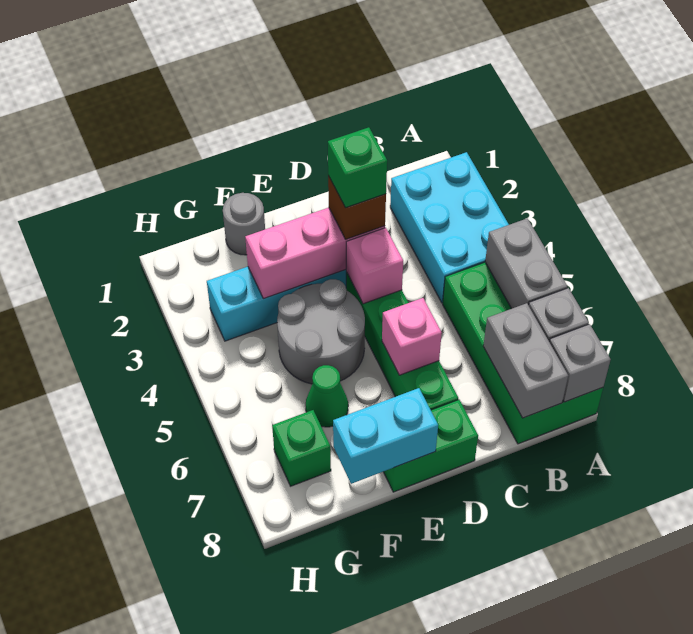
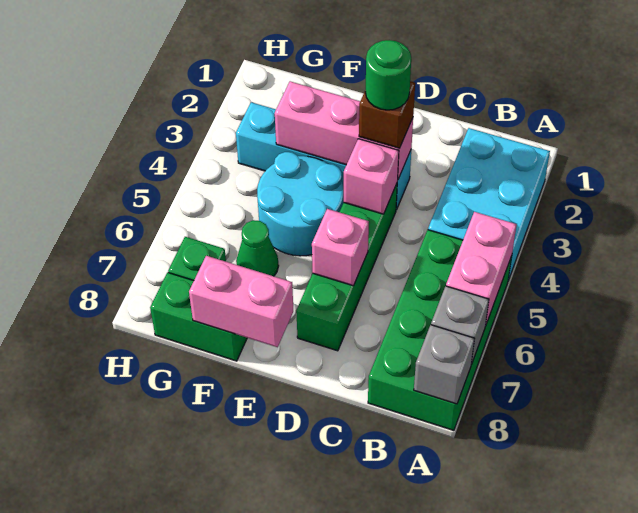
grey brick A5:A6 level 2 -> pink brick A5:A6 level 2
grey brick B7:B8 level 2 -> none
green brick D3 level 4 -> green round brick D3 level 4
green brick D8:E8 level 1 -> green brick F8:G8 level 1
grey round brick E4:F5 level 1 -> cyan round brick E4:F5 level 1
cyan brick E8:F8 level 2 -> pink brick E8:F8 level 2
grey round brick F1 level 1 -> none

